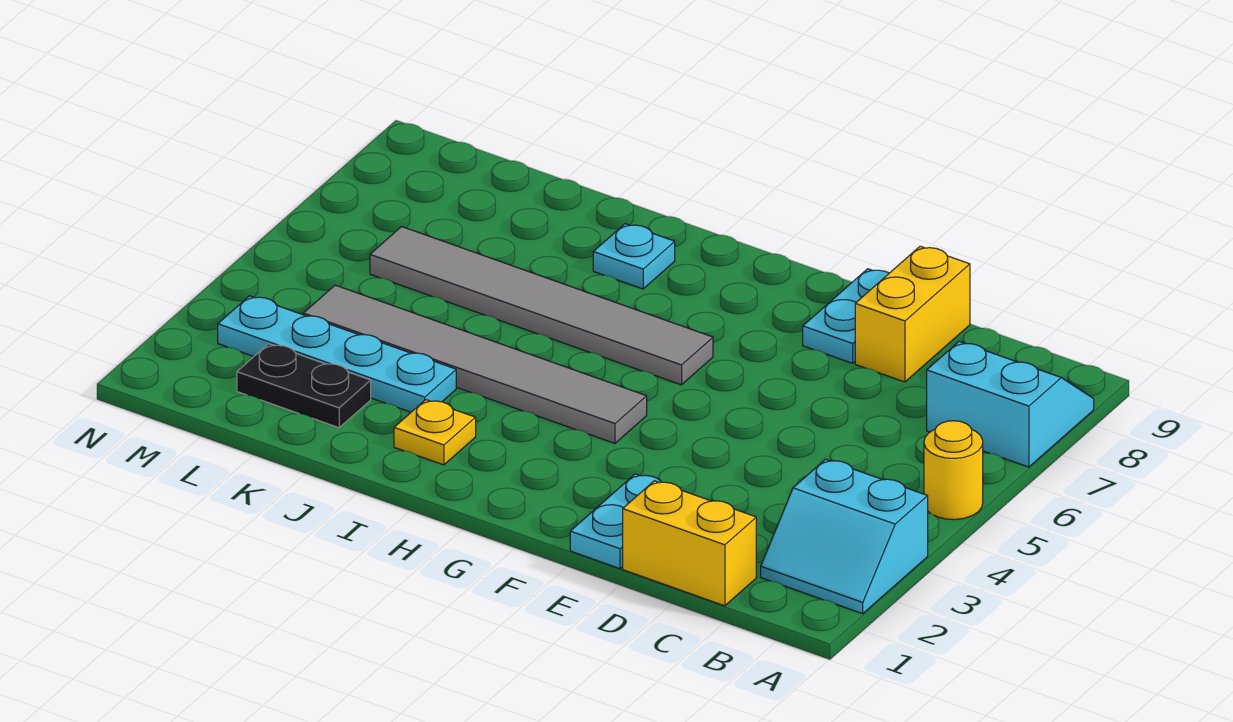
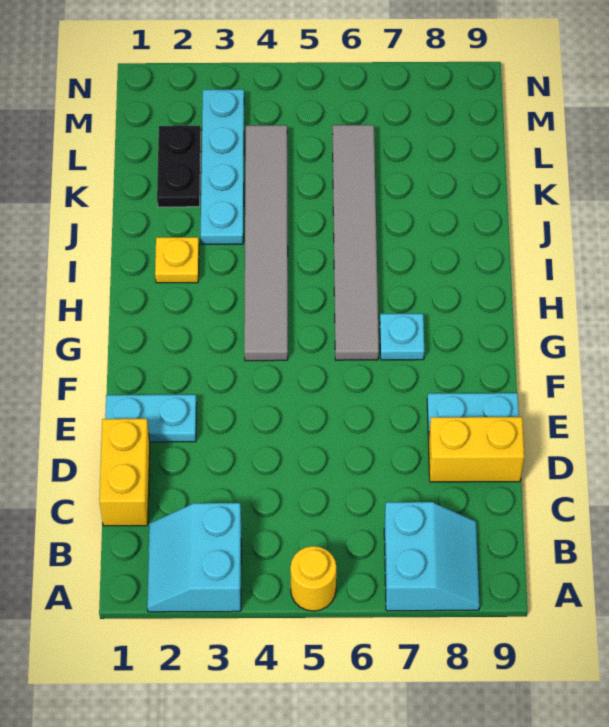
cyan plate I8 level 1 -> cyan plate G7 level 1

